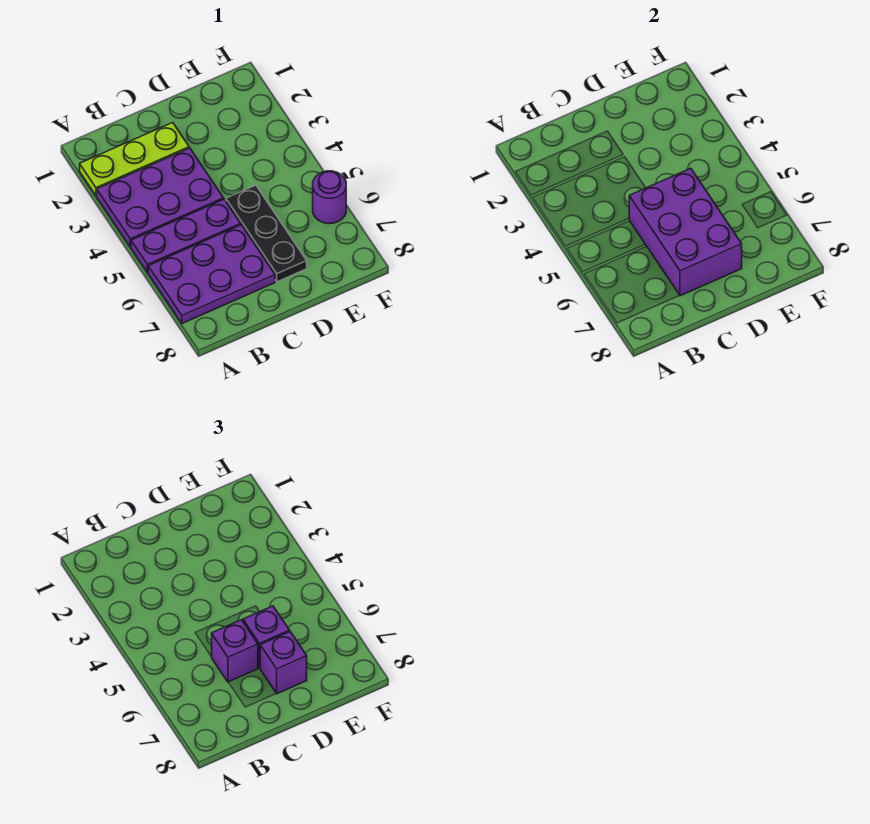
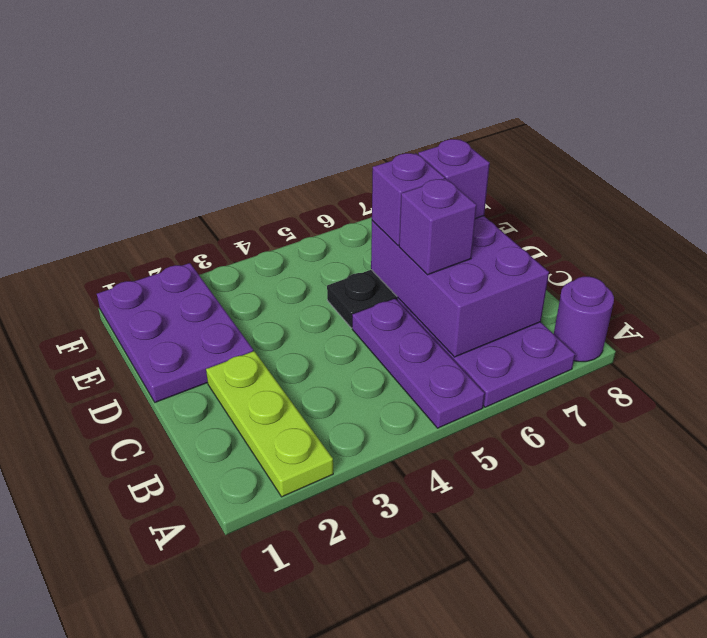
purple plate A3:C4 level 1 -> purple plate D1:F2 level 1
purple brick C5:D7 level 2 -> purple brick B6:D7 level 2
purple round brick F6 level 1 -> purple round brick A8 level 1

